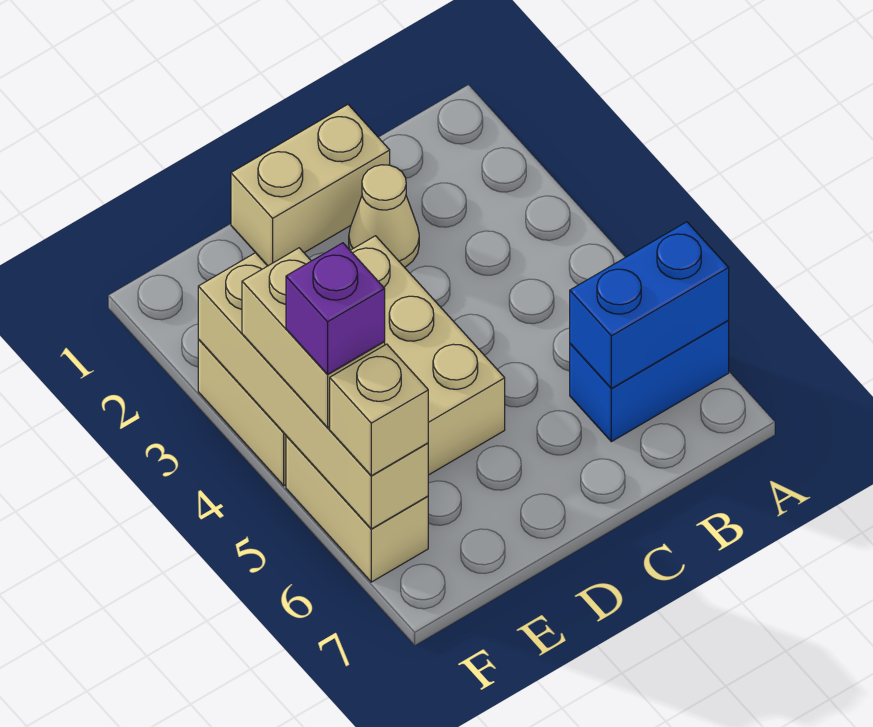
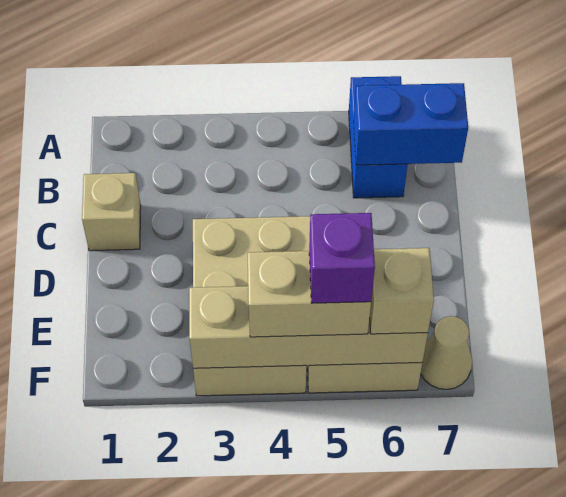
blue brick A6:B6 level 2 -> blue brick B6:B7 level 2
tan brick C1:D1 level 1 -> tan brick C1 level 1
tan cone C2 level 1 -> tan cone F7 level 1

